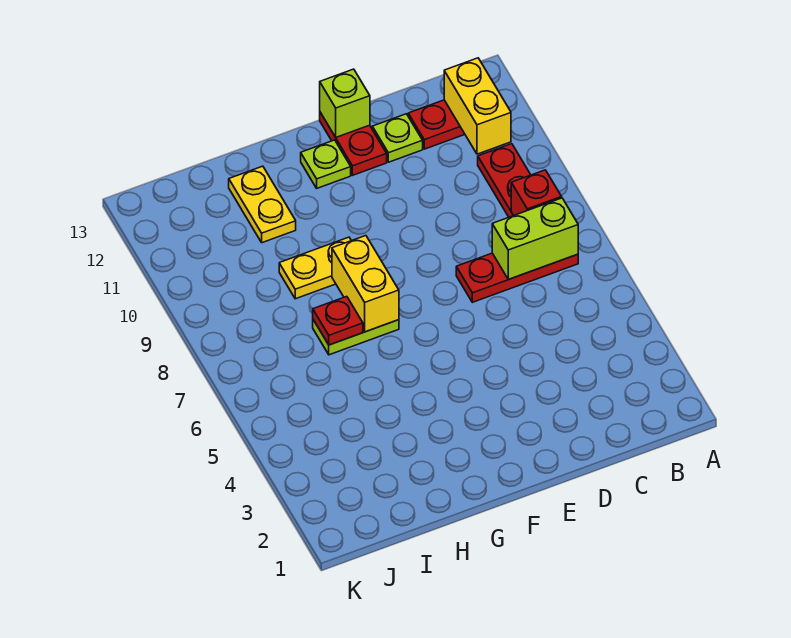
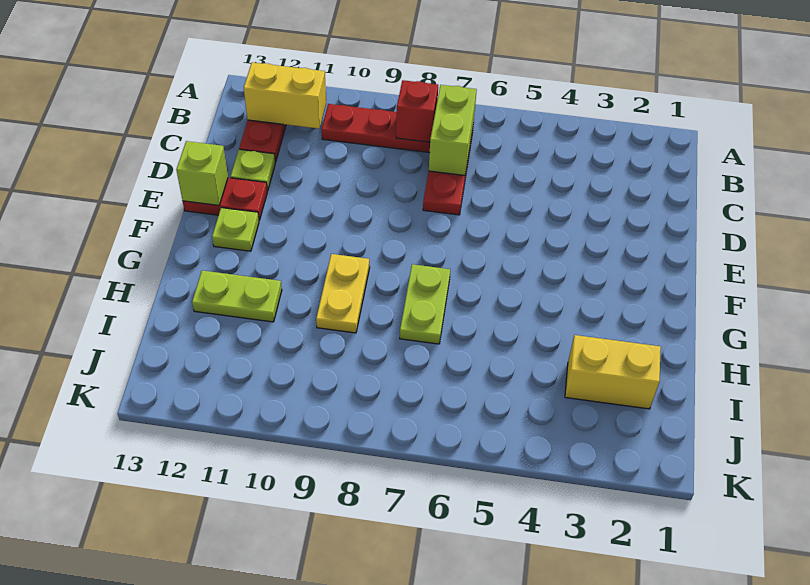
yellow brick G7:G8 level 2 -> yellow brick I2:I3 level 1
red plate H7 level 2 -> none
yellow plate H11:H12 level 1 -> lime plate H11:H12 level 1

